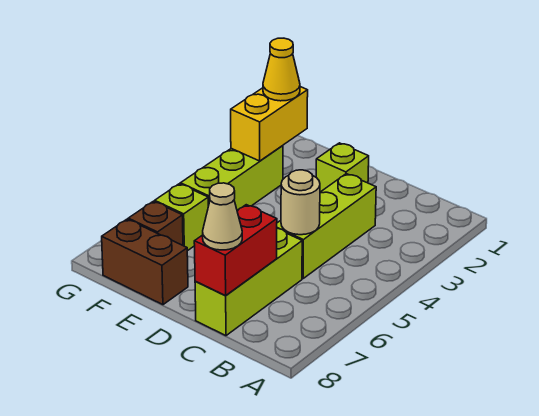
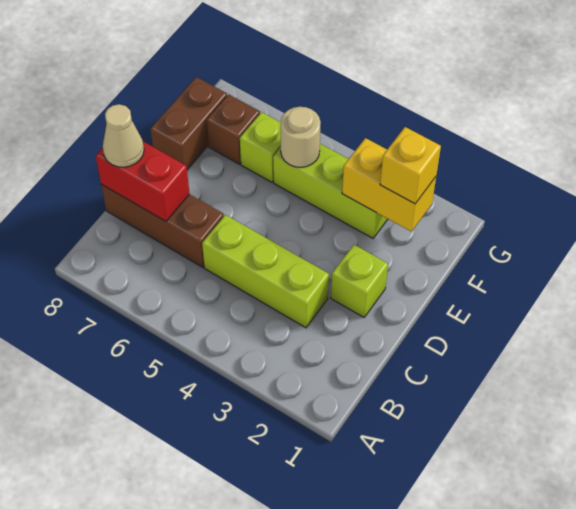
tan round brick C5 level 2 -> tan round brick F5 level 2
lime brick C6:C8 level 1 -> brown brick C6:C8 level 1
yellow cone F2 level 3 -> yellow brick F2 level 3

